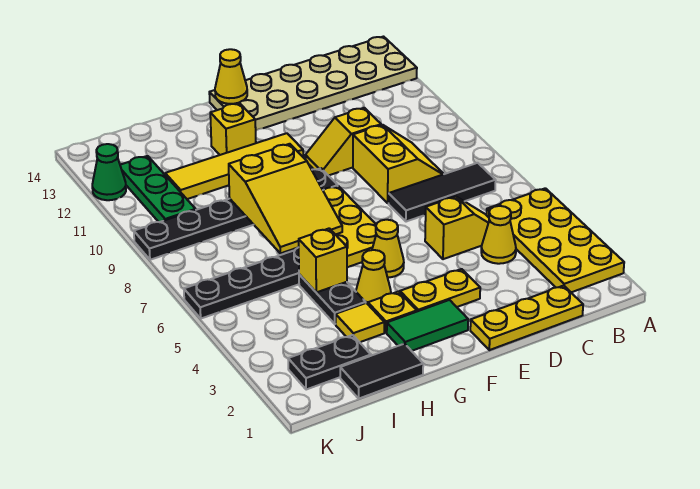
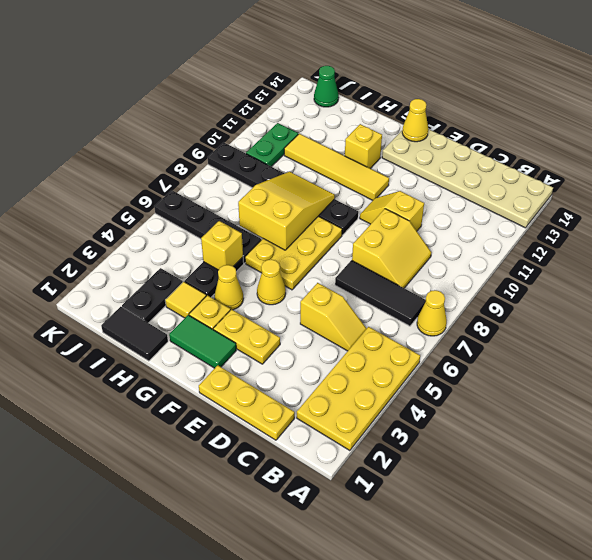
yellow cone C4 level 1 -> yellow cone A7 level 1
yellow slope G7:H9 level 2 top 9 -> yellow slope G7:H9 level 2 top 7
black plate I2:J2 level 1 -> black plate I2:I3 level 1
green plate J10:J12 level 1 -> green plate J10:J11 level 1
green cone K12 level 1 -> green cone J14 level 1

